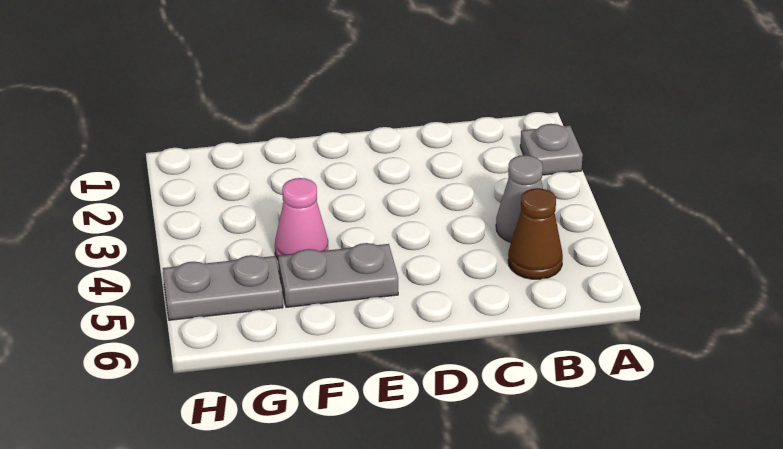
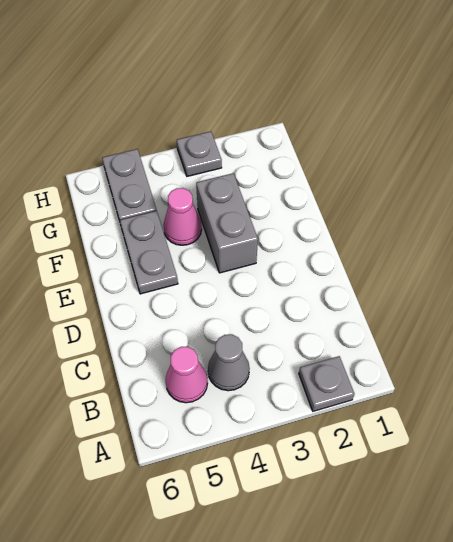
brown cone B5 level 1 -> pink cone B5 level 1
none -> grey brick E3:F3 level 1
none -> grey plate H3 level 1

